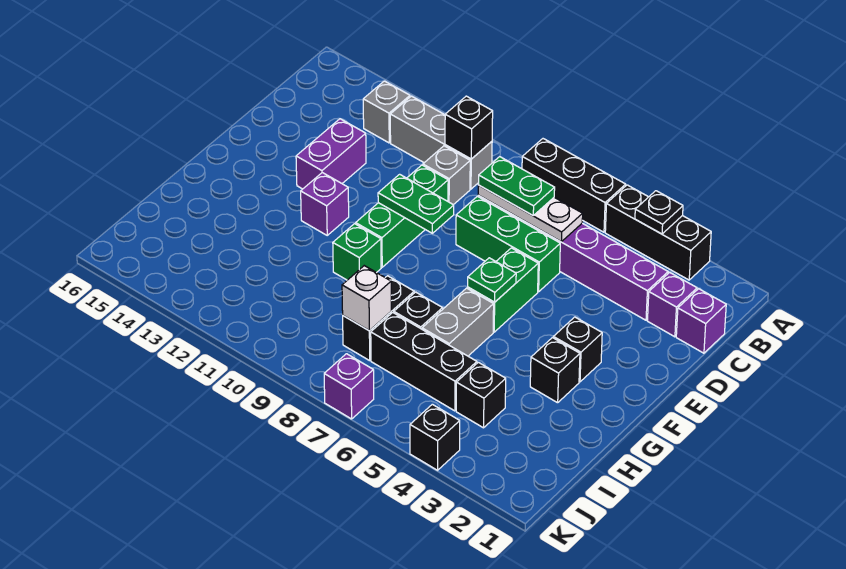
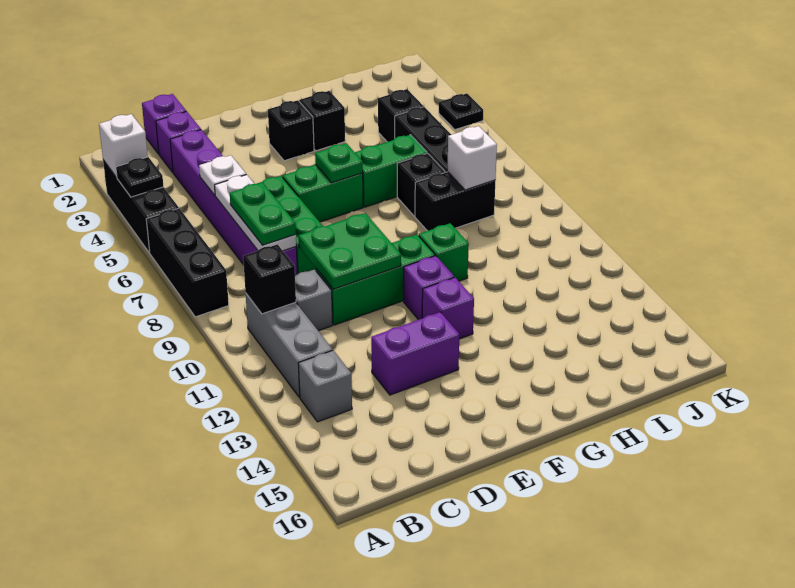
none -> white brick A3 level 2
none -> white plate C5 level 2
green plate E9:E10 level 2 -> green plate D9:E10 level 2
grey brick G6:H6 level 1 -> green brick G6:H6 level 1
black brick K4 level 1 -> black plate K4 level 1
purple brick K7 level 1 -> purple brick F11 level 1

